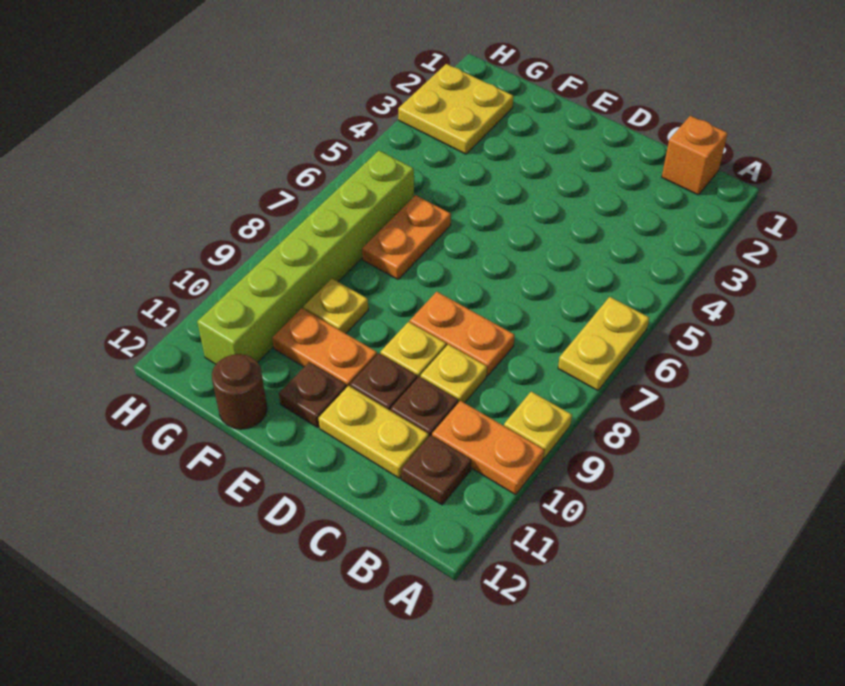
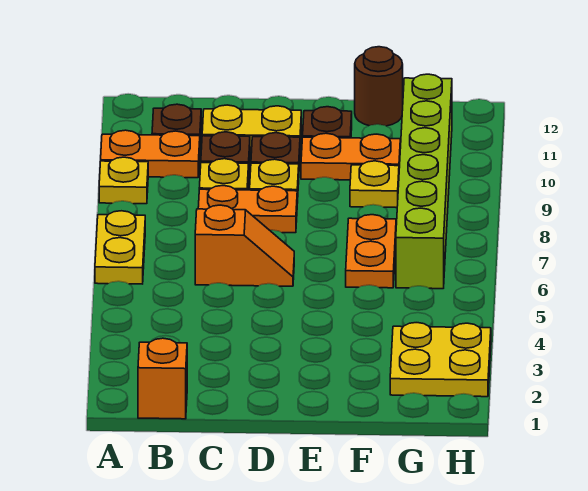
none -> orange slope C6:D6 level 1 top C

